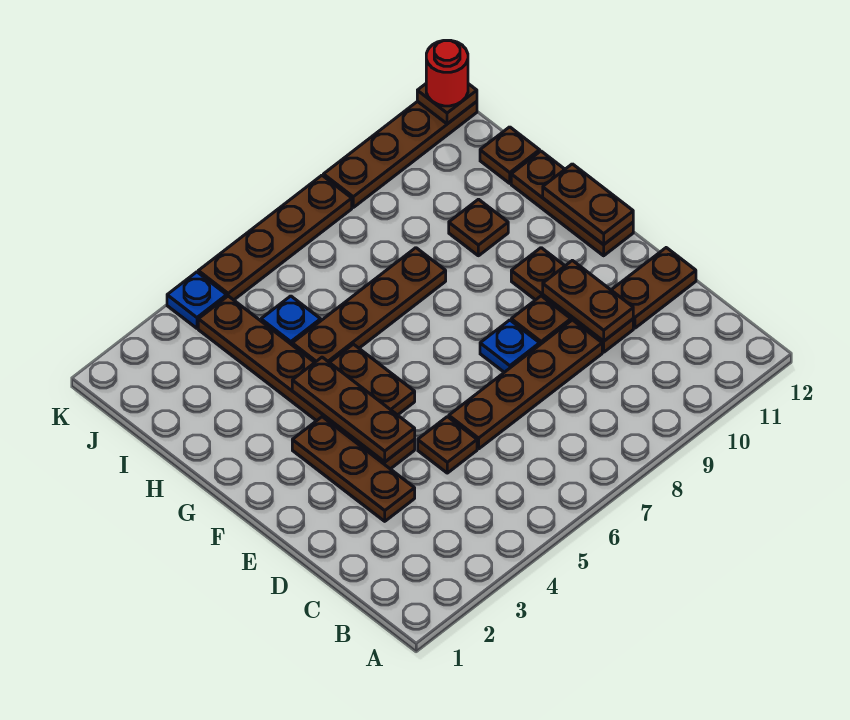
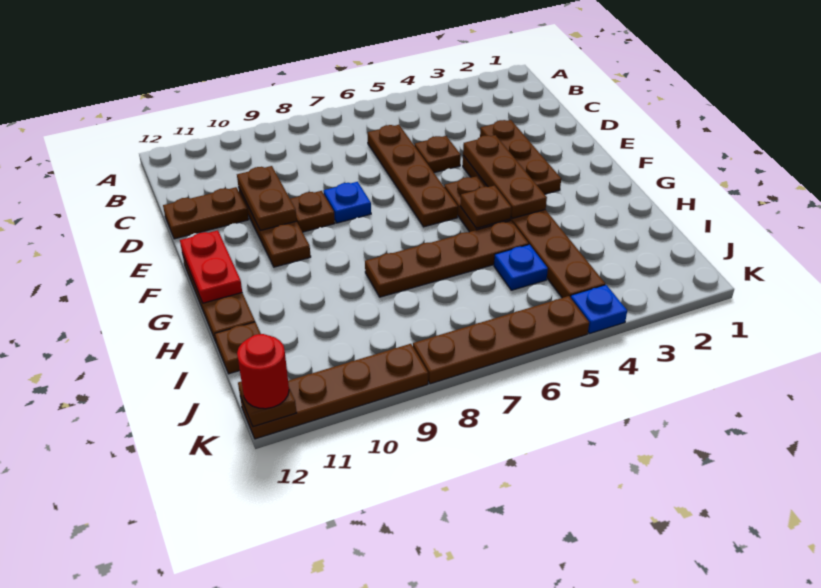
brown plate D6:D9 level 1 -> brown plate C6:F6 level 1
brown plate F12:G12 level 2 -> red plate F12:G12 level 2
brown plate H10 level 1 -> brown plate G5 level 2

